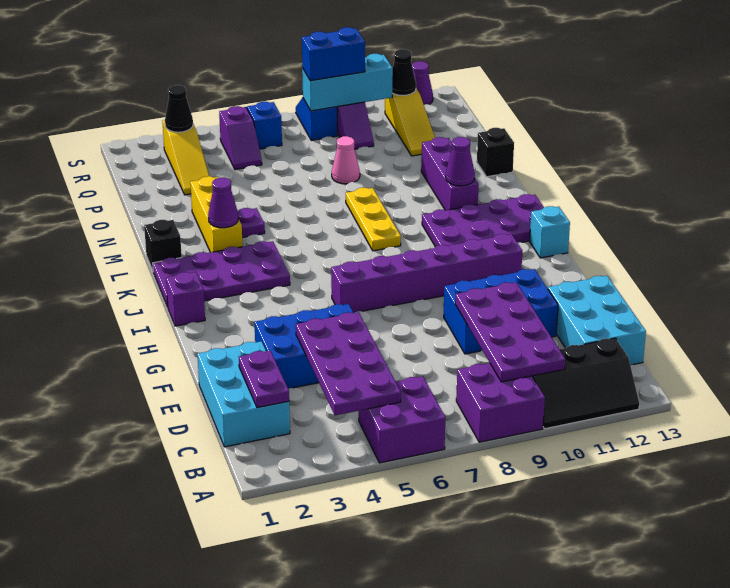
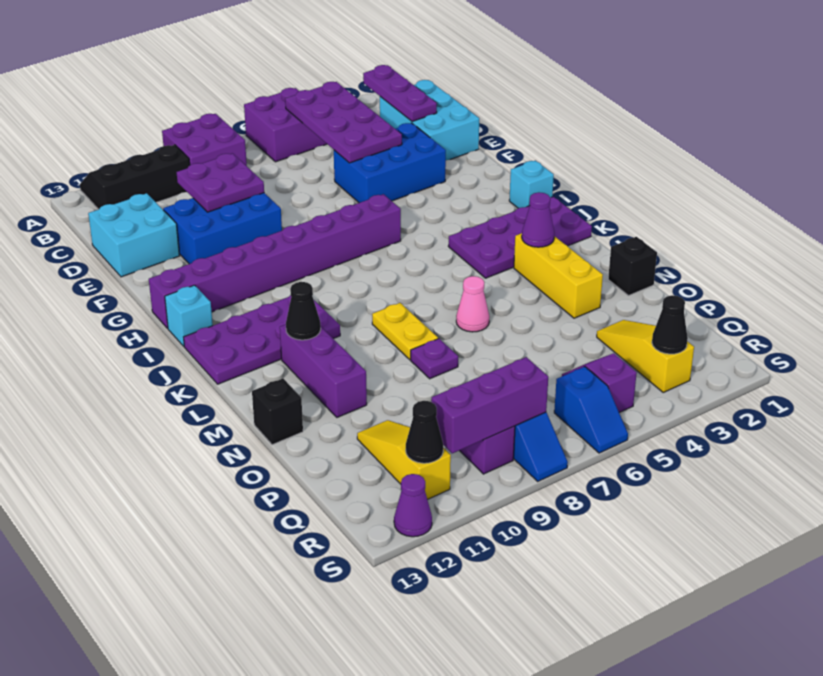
purple plate B9:E10 level 2 -> purple plate D9:E10 level 2
purple plate C2:D2 level 2 -> purple plate B2:D2 level 2
cyan brick C12:E13 level 1 -> cyan brick D12:E13 level 1
purple brick H6:H11 level 1 -> purple brick H6:H13 level 1
purple brick I1 level 1 -> cyan brick I1 level 1
yellow plate K8:M8 level 1 -> yellow plate L8:M8 level 1
black brick L1 level 1 -> black brick N1 level 1
purple cone L11 level 2 -> black cone L11 level 2
purple plate M4 level 1 -> purple plate N8 level 1
pink cone O8 level 1 -> pink cone M6 level 1
cyan brick R8:R10 level 2 -> purple brick R8:R10 level 2
blue brick R8:R9 level 3 -> none

